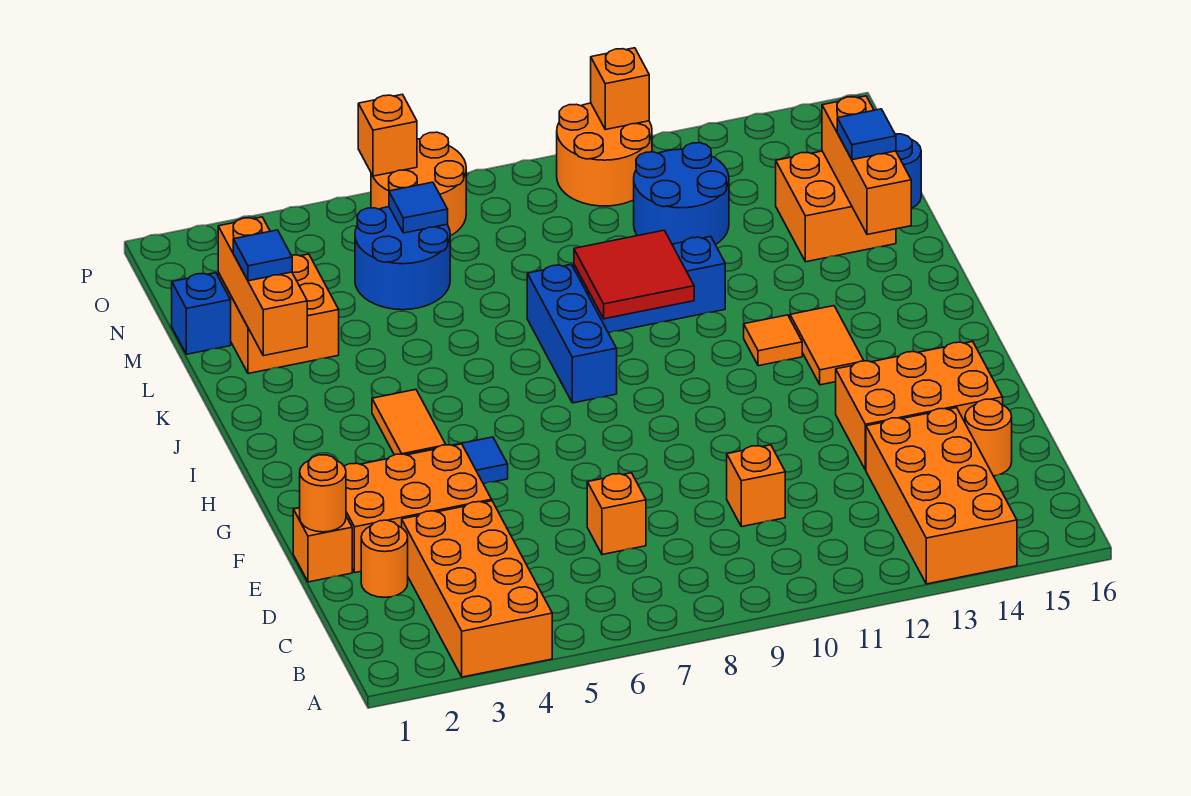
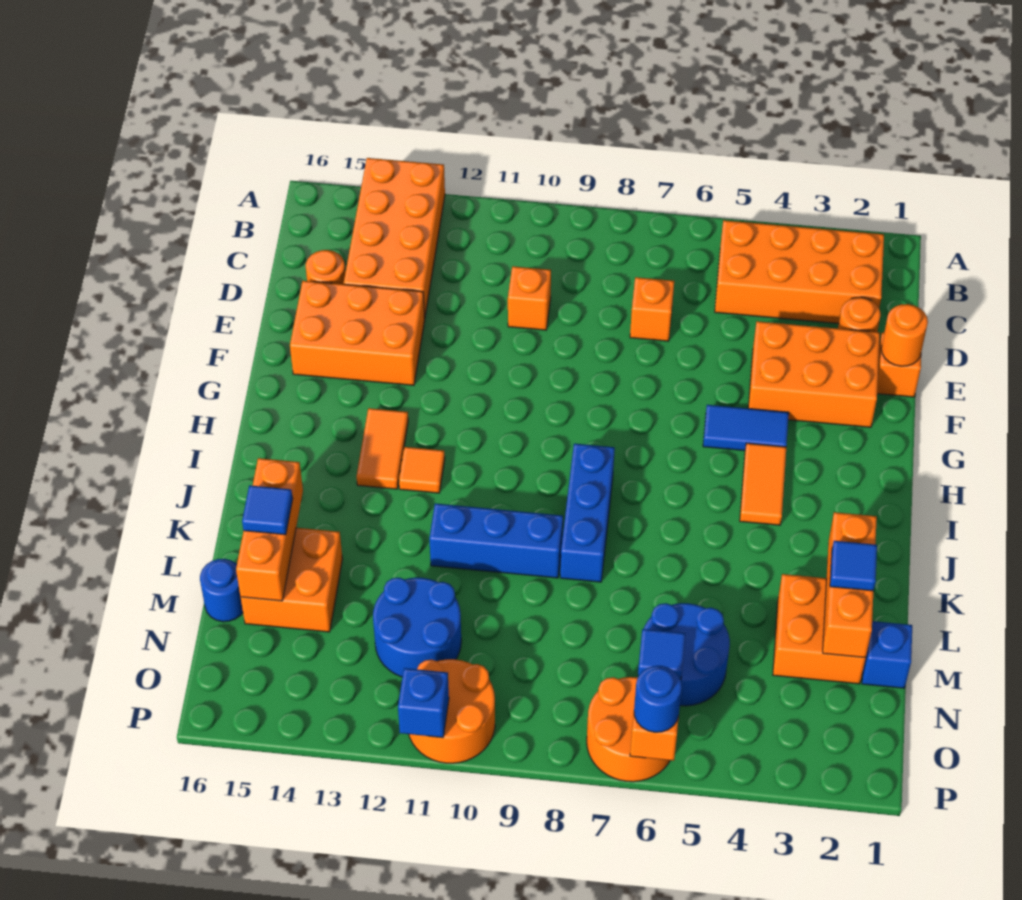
orange brick A3:D4 level 1 -> orange brick B2:C5 level 1
red tile J9:K10 level 2 -> none
none -> blue round brick P6 level 3
orange brick P11 level 2 -> blue brick P11 level 2

